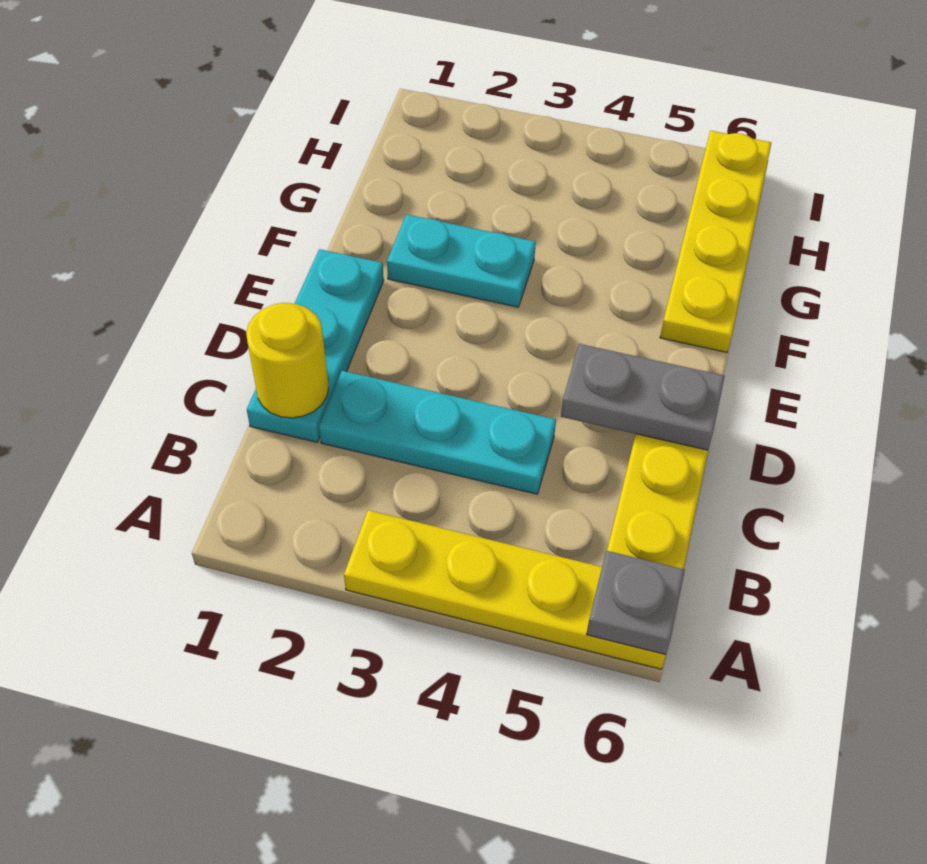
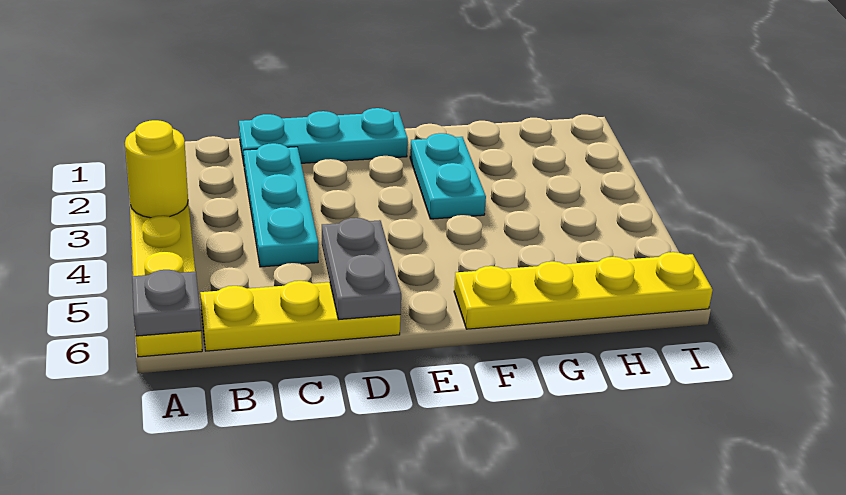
yellow round brick C1 level 2 -> yellow round brick A3 level 2

